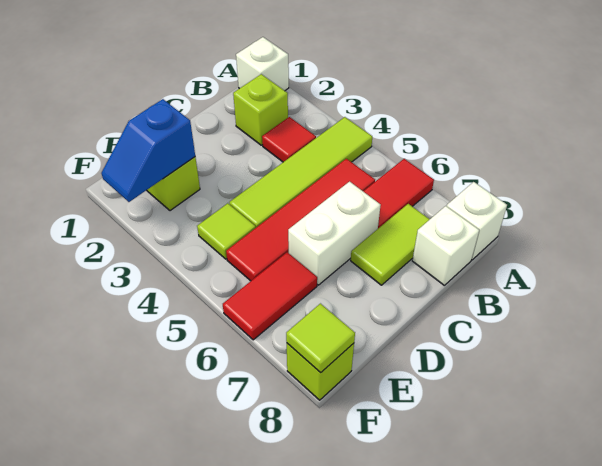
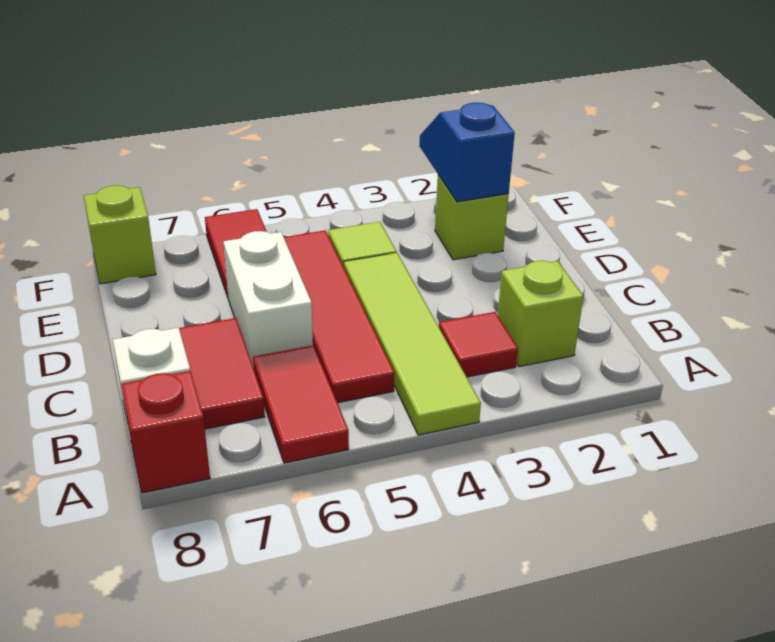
white brick A1 level 1 -> none
white brick A8 level 1 -> red brick A8 level 1
lime tile B7:C7 level 1 -> red tile B7:C7 level 1
lime tile F8 level 2 -> none

